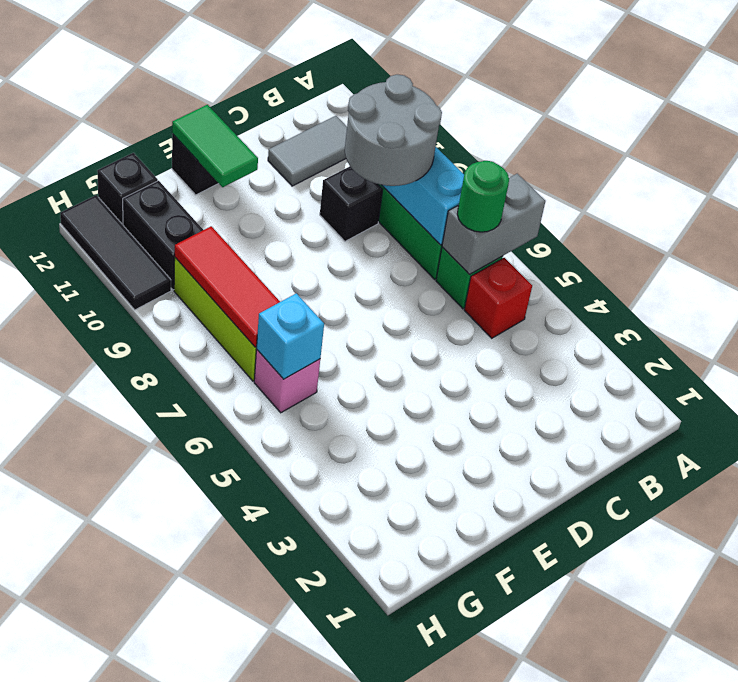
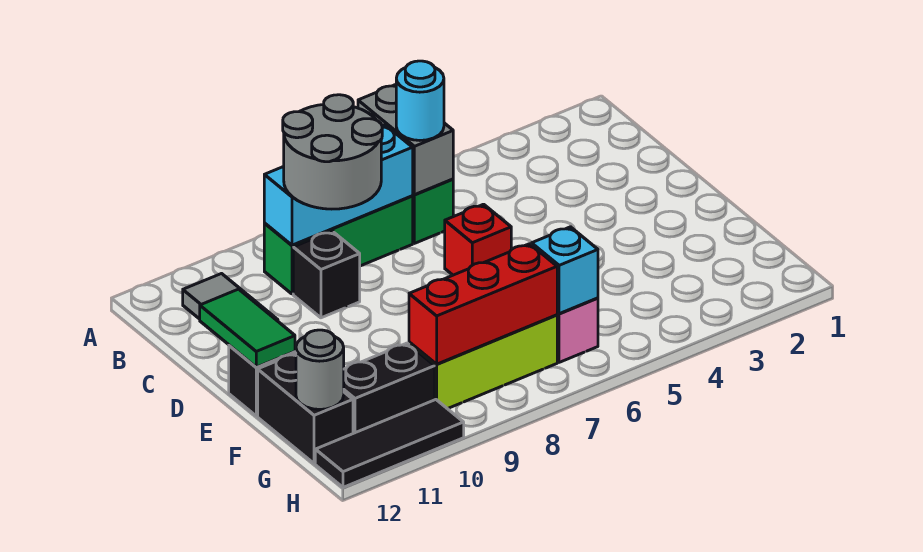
red brick B5 level 1 -> red brick D6 level 1
green round brick B6 level 3 -> cyan round brick B6 level 3
green tile E11:E12 level 2 -> green tile D12:E12 level 2
red tile G7:G9 level 2 -> red brick G7:G9 level 2
black brick G12 level 1 -> black brick F12:G12 level 1
none -> grey round brick G12 level 2

